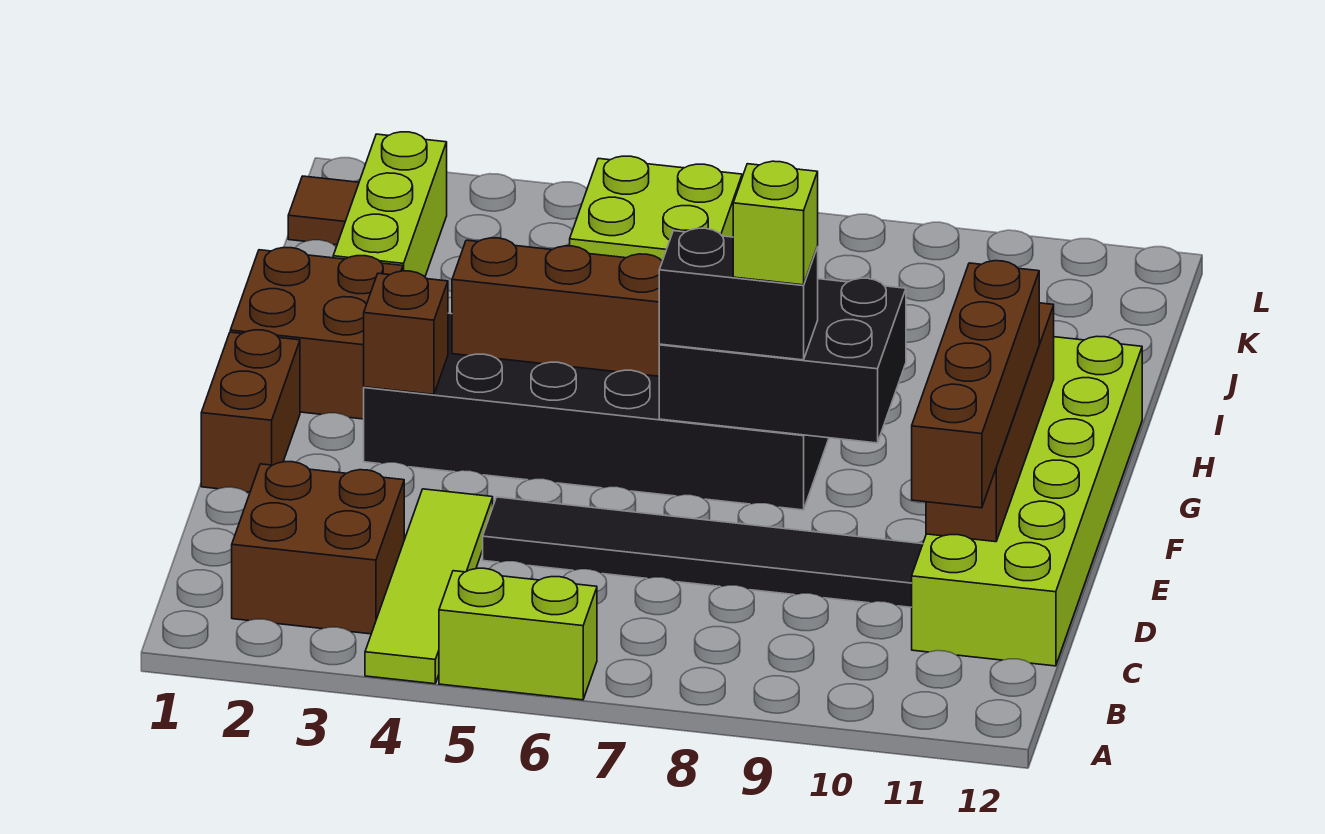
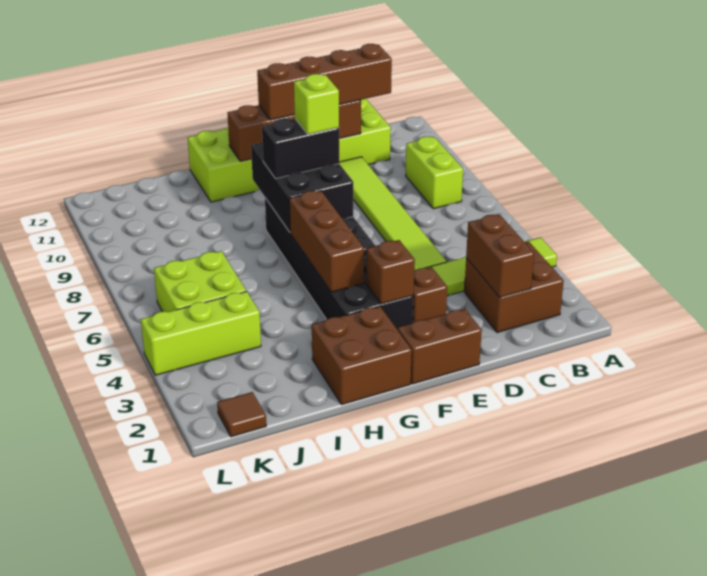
lime brick A5:A6 level 1 -> lime brick B8:B9 level 1
none -> brown brick C2:C3 level 2
black tile D5:D10 level 1 -> lime tile D5:D10 level 1
none -> brown brick E3 level 1
black brick F7:F8 level 3 -> black brick F8:G8 level 3
lime brick I2:K2 level 1 -> lime brick J4:L4 level 1

